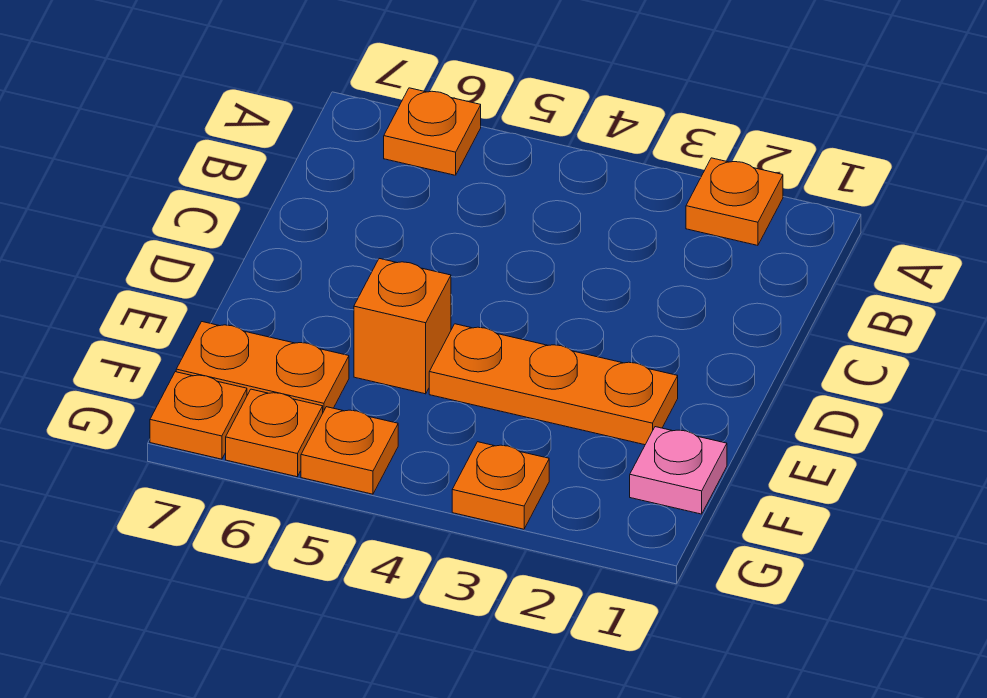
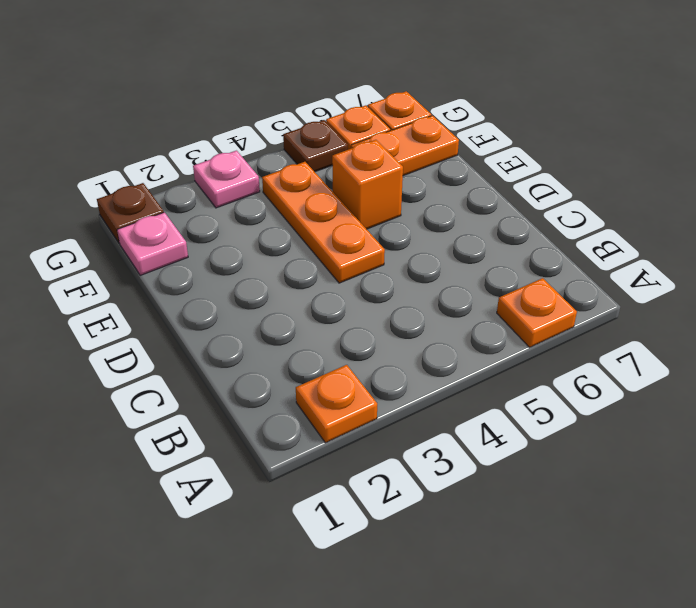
orange plate E2:E4 level 1 -> orange plate D4:F4 level 1
none -> brown plate G1 level 1
orange plate G3 level 1 -> pink plate G3 level 1
orange plate G5 level 1 -> brown plate G5 level 1

